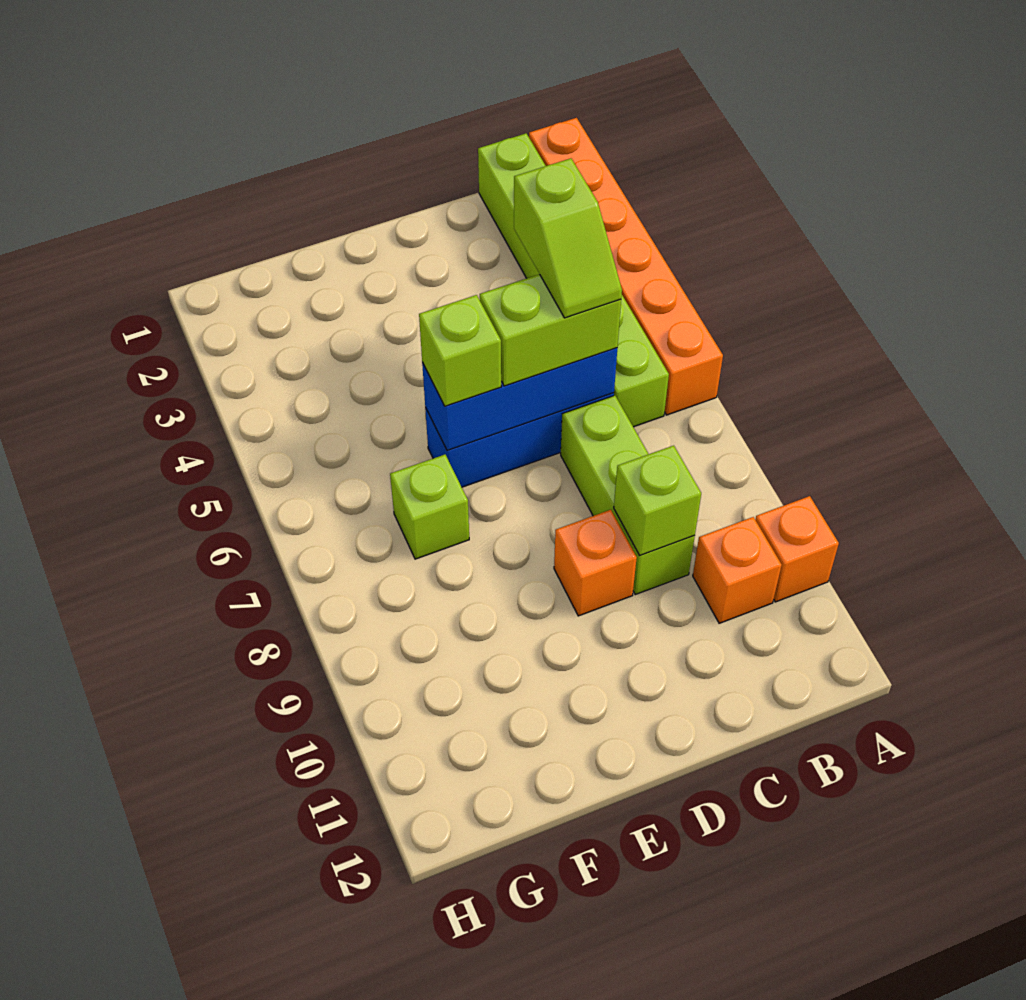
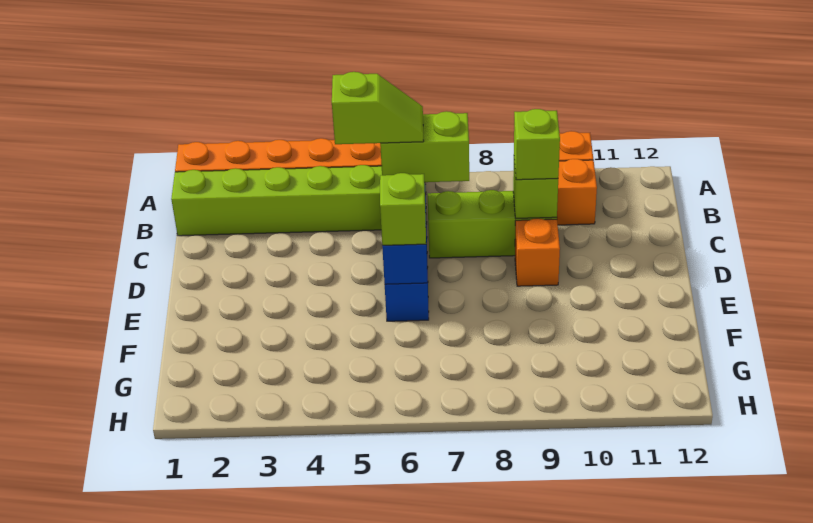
lime brick C6:D6 level 3 -> lime brick C6:C7 level 3
lime brick F7 level 1 -> lime brick C9 level 3

